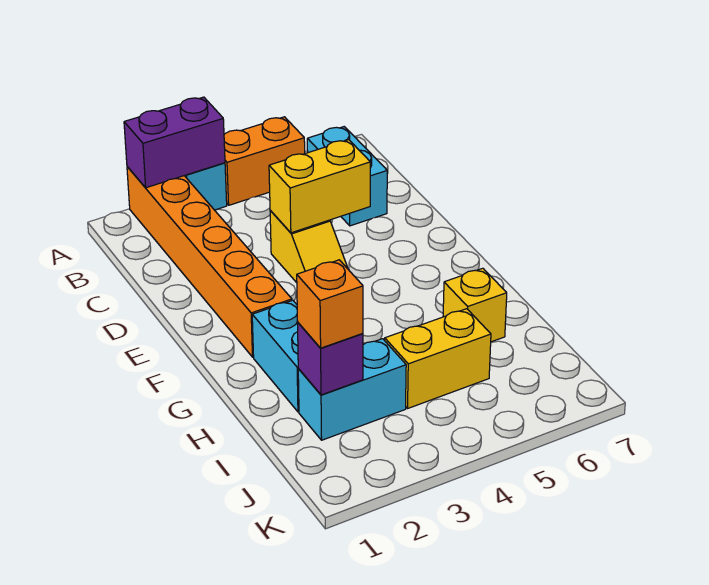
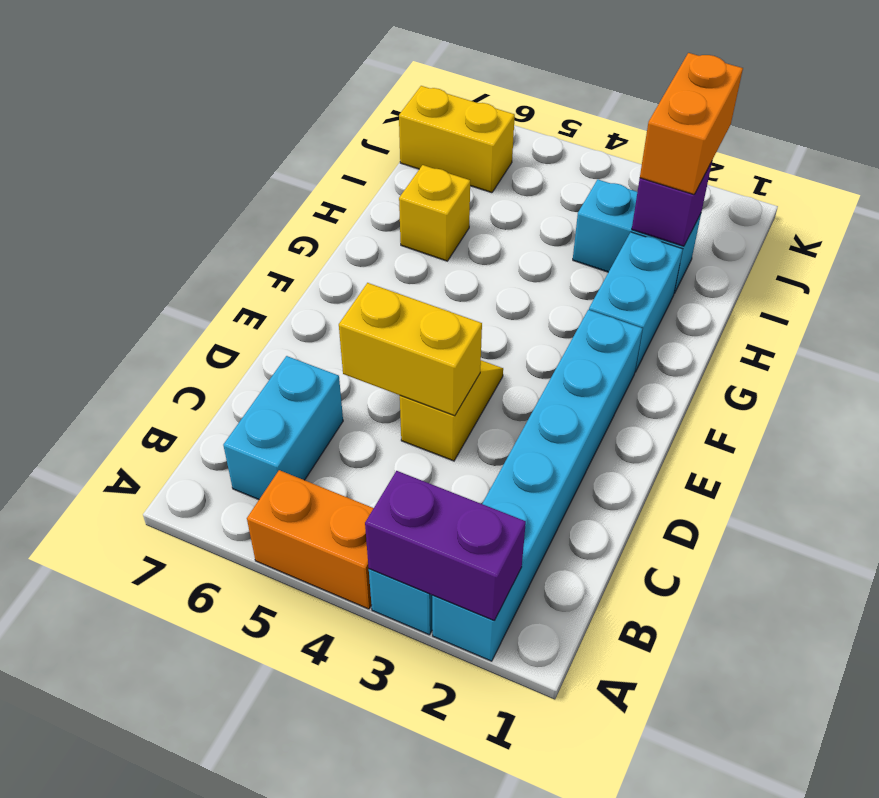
orange brick A2:F2 level 1 -> cyan brick A2:F2 level 1
orange brick I2 level 3 -> orange brick I2:J2 level 3
yellow brick I4:I5 level 1 -> yellow brick J6:J7 level 1

